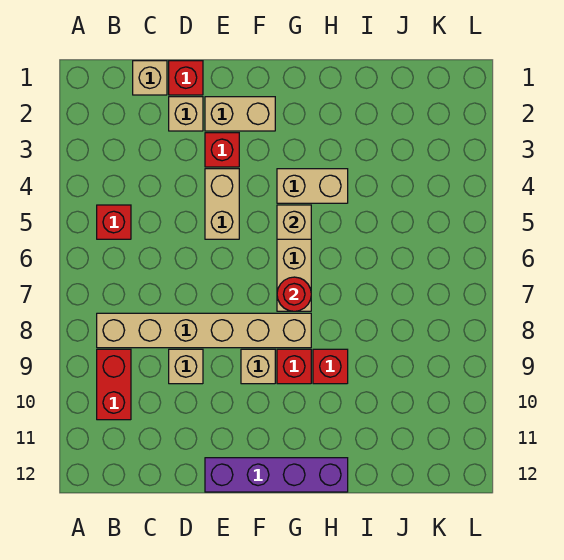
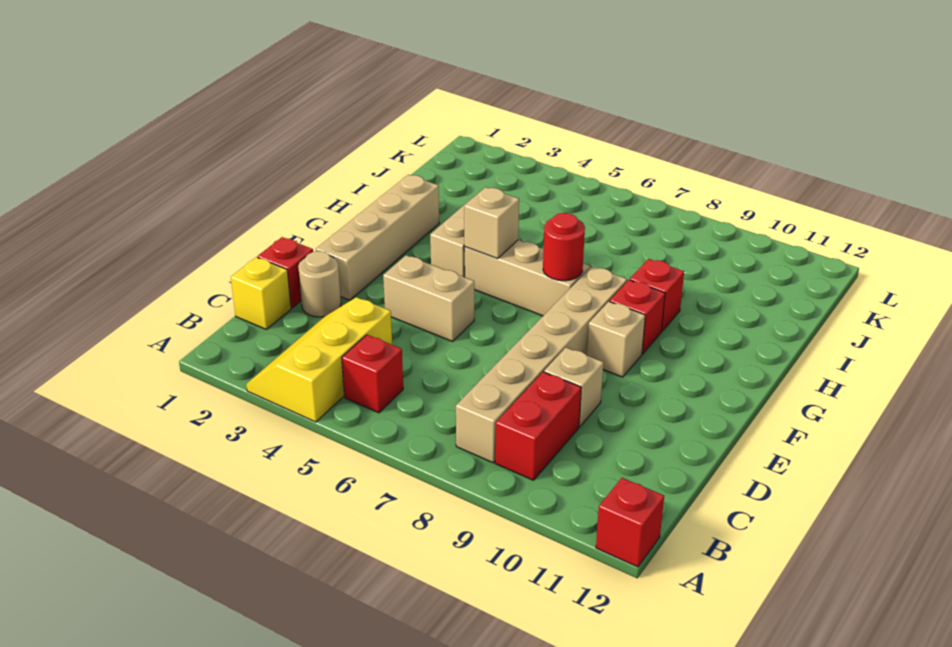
none -> yellow slope A3:C4 level 1 top 4
red brick B9:B10 level 1 -> red brick B9:C9 level 1
tan brick C1 level 1 -> yellow brick C1 level 1
tan brick D2 level 1 -> tan round brick D2 level 1
tan brick E2:F2 level 1 -> tan brick E2:H2 level 1
red brick E3 level 1 -> red brick A12 level 1
purple brick E12:H12 level 1 -> none

